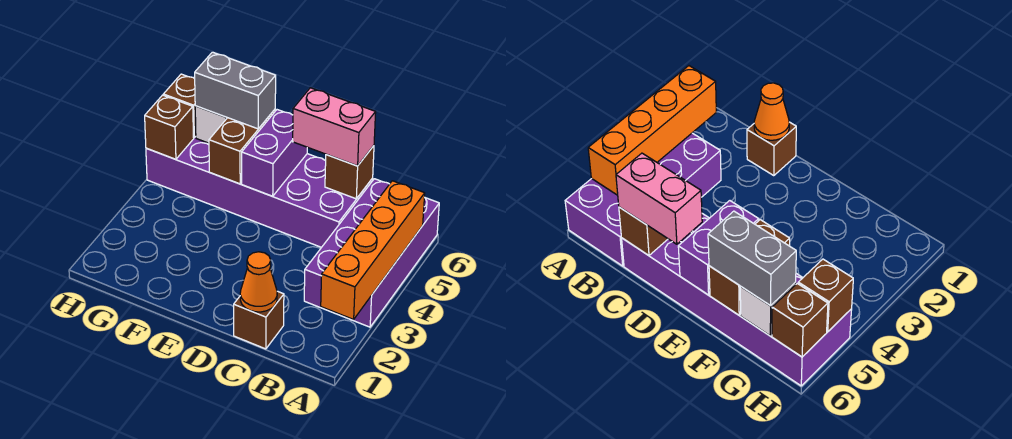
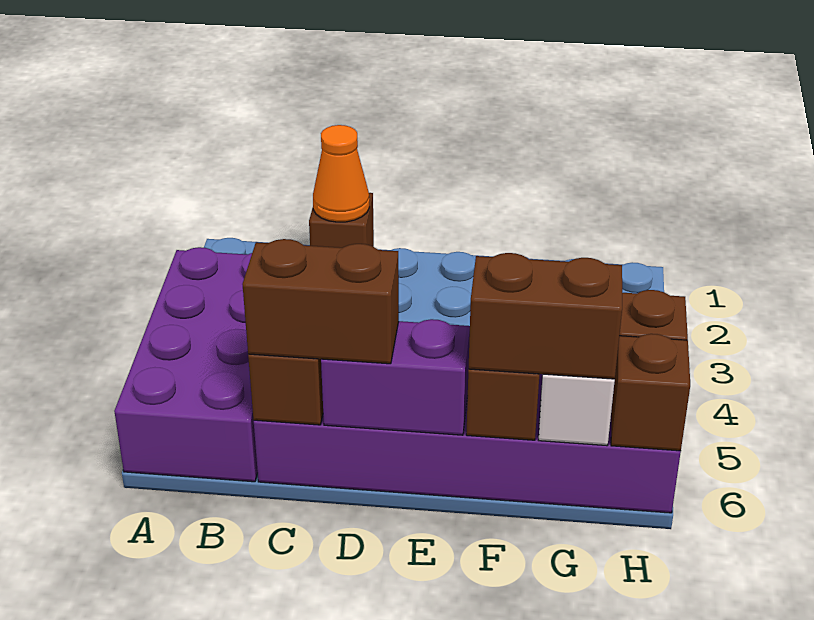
orange brick A2:A5 level 2 -> none
pink brick C6:D6 level 3 -> brown brick C6:D6 level 3
purple brick E5:E6 level 2 -> purple brick D6:E6 level 2
grey brick F6:G6 level 3 -> brown brick F6:G6 level 3

